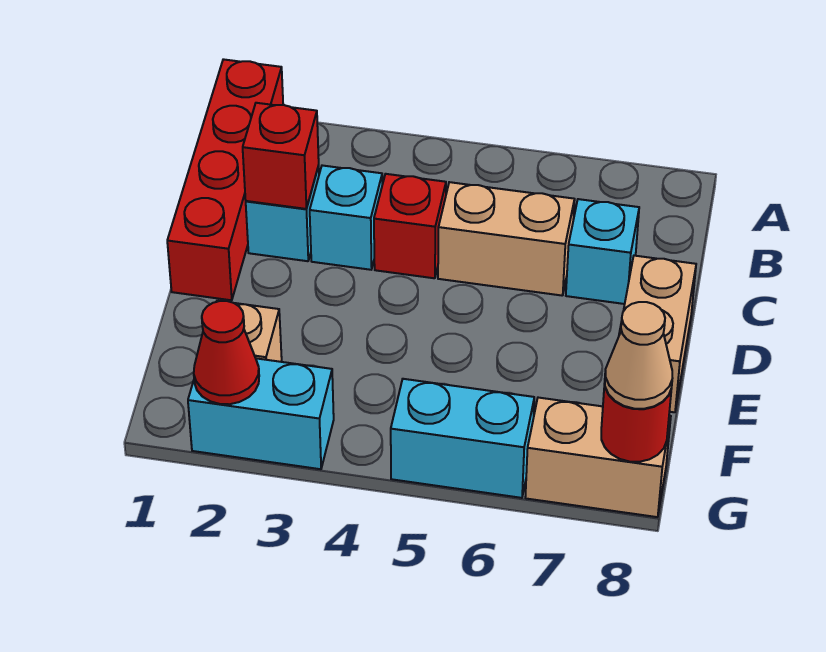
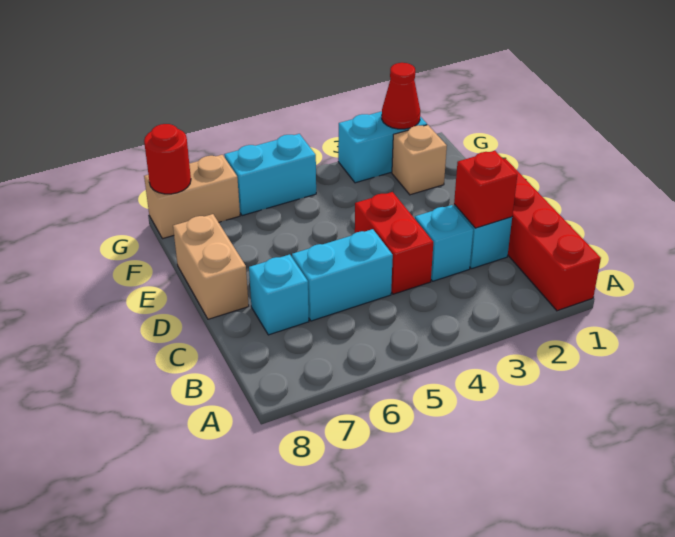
red brick C4 level 1 -> red brick C4:D4 level 1
tan brick C5:C6 level 1 -> cyan brick C5:C6 level 1
tan cone G8 level 3 -> none

